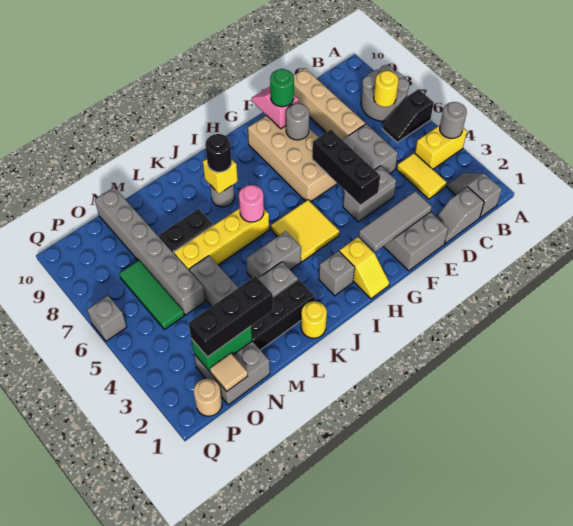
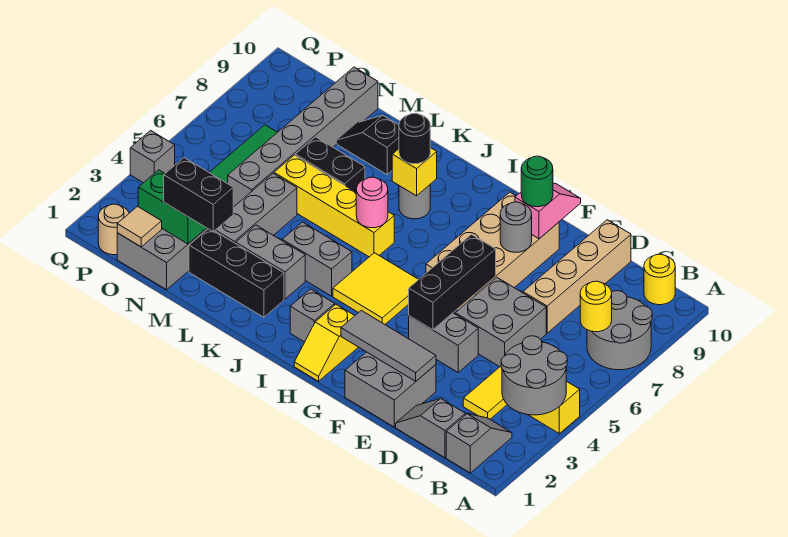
grey round brick A4 level 2 -> grey round brick A3:B4 level 2
black slope A6:B6 level 1 top A -> black slope L9:M9 level 1 top L
yellow round brick K1 level 1 -> yellow round brick B10 level 1
black brick M2:O2 level 3 -> black brick M2:N2 level 3
grey brick Q6 level 1 -> grey brick Q4 level 1

